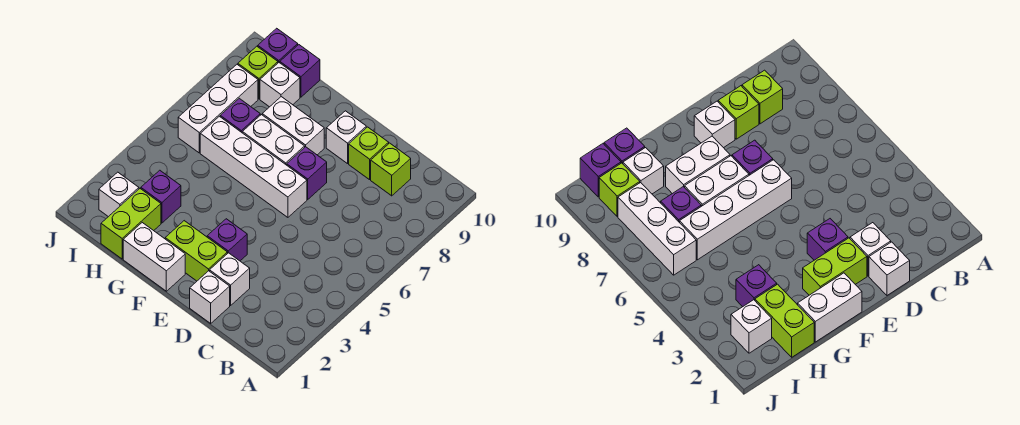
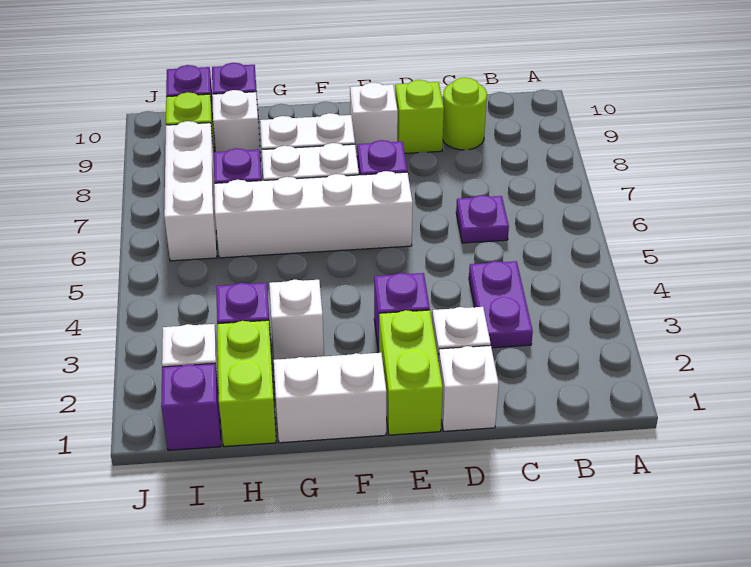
none -> purple plate C3:C4 level 1
none -> purple plate C6 level 1
lime brick C9 level 1 -> lime round brick C9 level 1
lime brick E2:F2 level 1 -> lime brick E1:E2 level 1
none -> white brick G3 level 1
none -> purple brick I1 level 1

